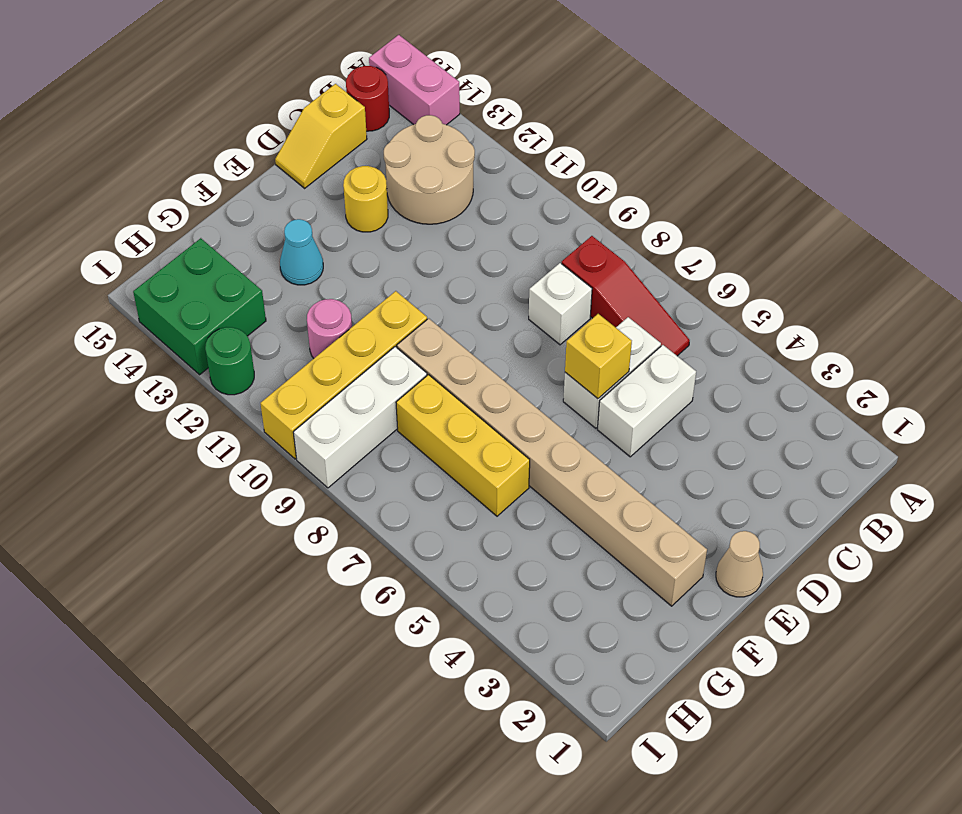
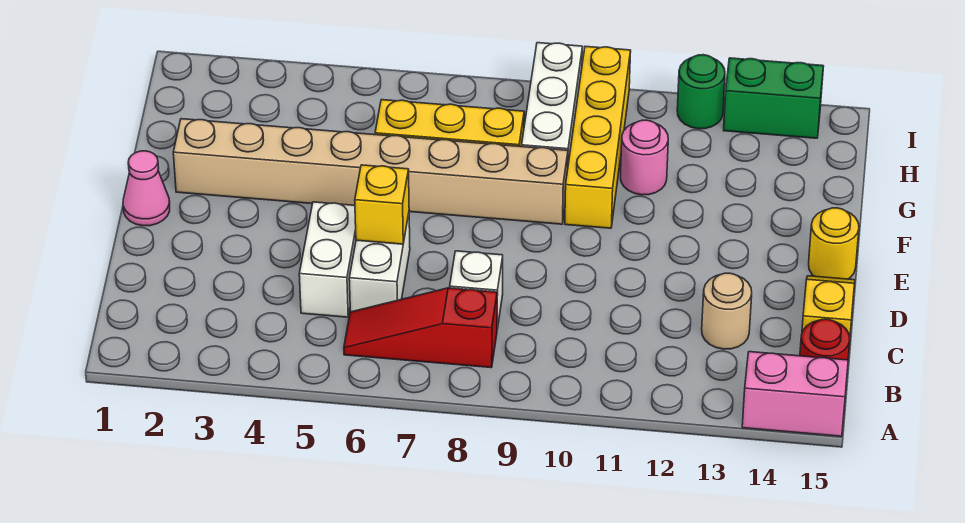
tan round brick B12:C13 level 1 -> tan round brick C13 level 1
yellow round brick D13 level 1 -> yellow round brick E15 level 1
tan cone E1 level 1 -> pink cone E1 level 1
cyan cone F13 level 1 -> none
green brick H13:I14 level 1 -> green brick I13:I14 level 1

